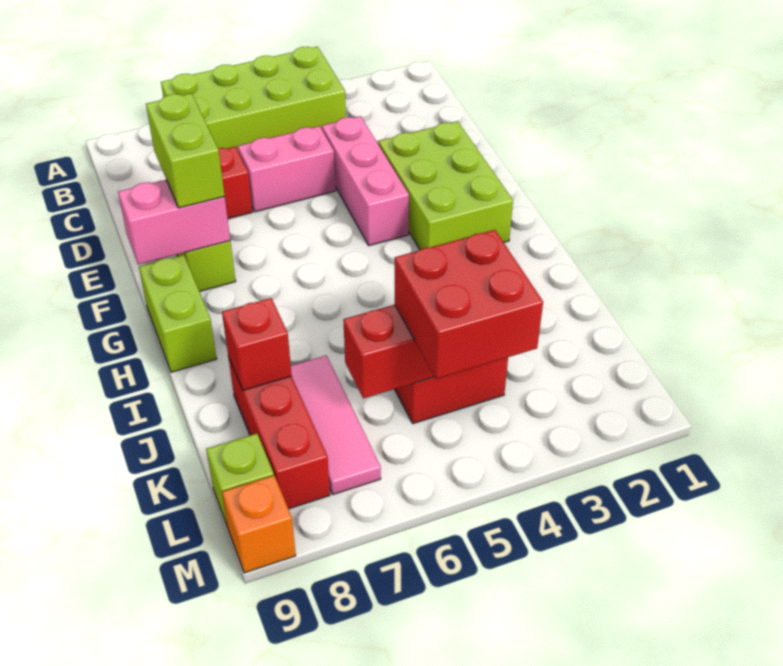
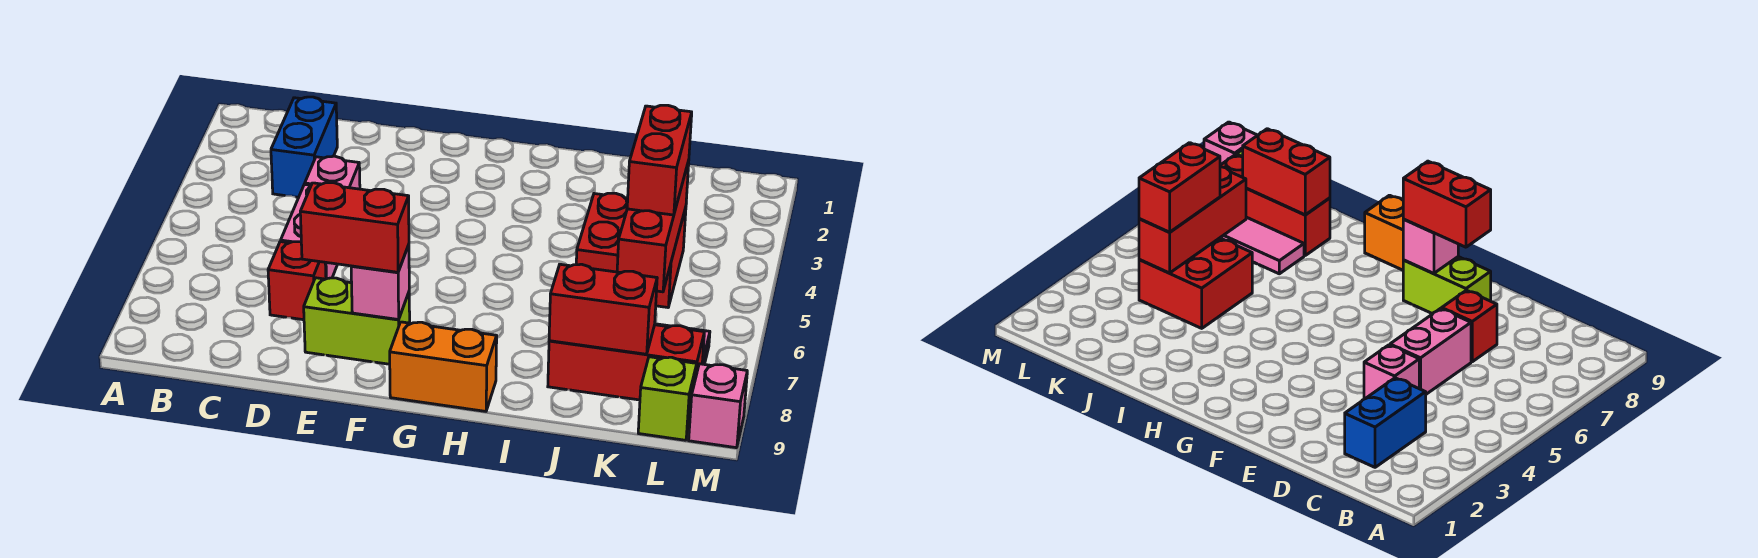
lime brick A4:B7 level 1 -> none
none -> blue brick C2:C3 level 1
pink brick D4:F4 level 1 -> pink brick D4 level 1
lime brick E2:G3 level 1 -> none
lime brick E8:F8 level 3 -> red brick E8:F8 level 3
pink brick F8:F9 level 2 -> pink brick F8 level 2
lime brick G9:H9 level 1 -> orange brick G9:H9 level 1
red brick J8 level 2 -> red brick J8:K8 level 2
red brick K4:L5 level 3 -> red brick K4:K5 level 3
orange brick M9 level 1 -> pink brick M9 level 1

